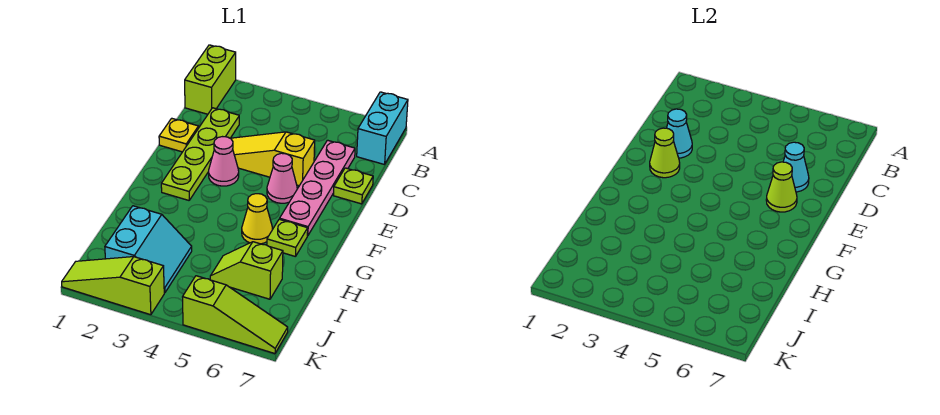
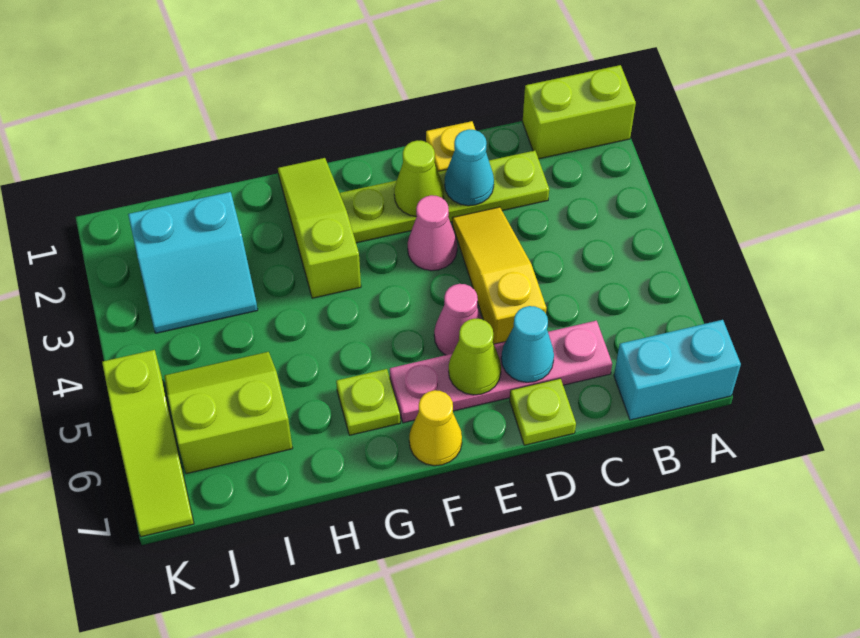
yellow cone G5 level 1 -> yellow cone F7 level 1
lime slope I5:I6 level 1 top 6 -> lime slope I5:J6 level 1 top 6
lime slope K1:K3 level 1 top 3 -> lime slope G1:G3 level 1 top 3

